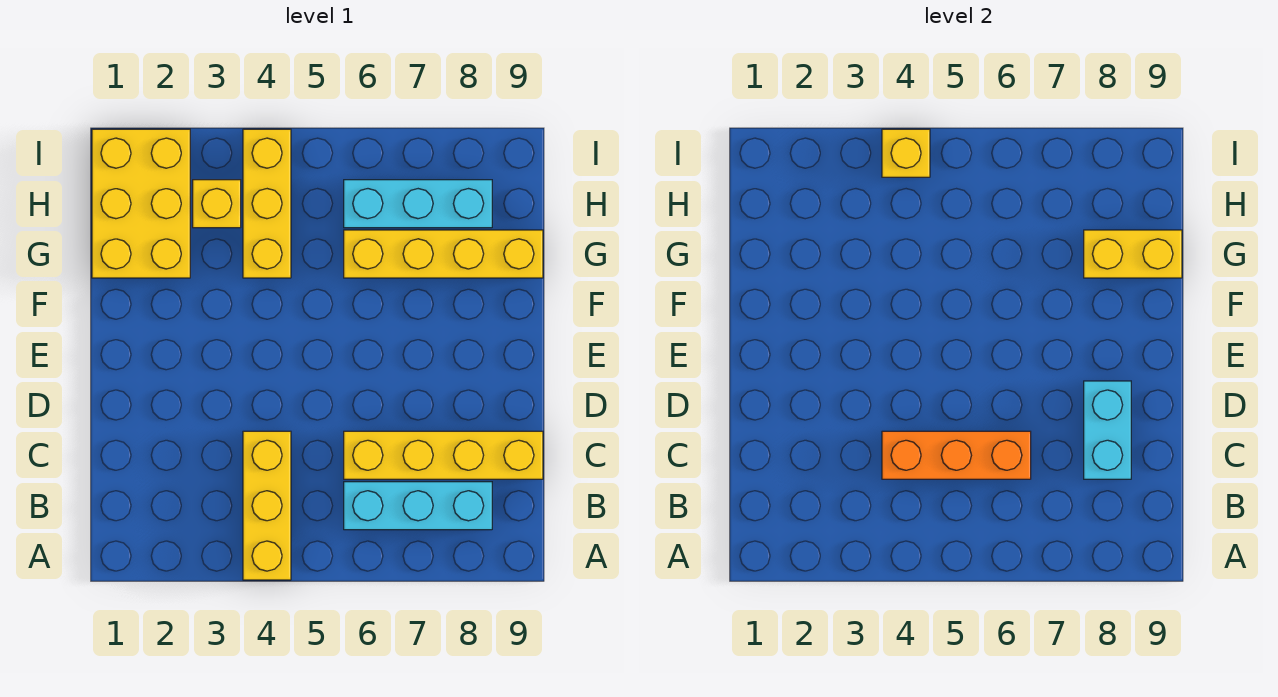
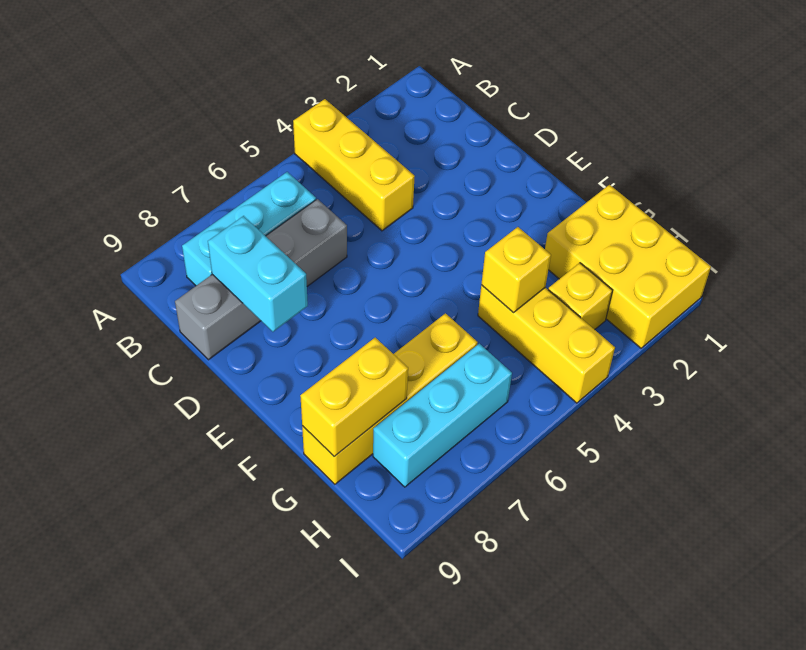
orange brick C4:C6 level 2 -> none
yellow brick C6:C9 level 1 -> grey brick C6:C9 level 1
yellow brick I4 level 2 -> yellow brick G4 level 2

